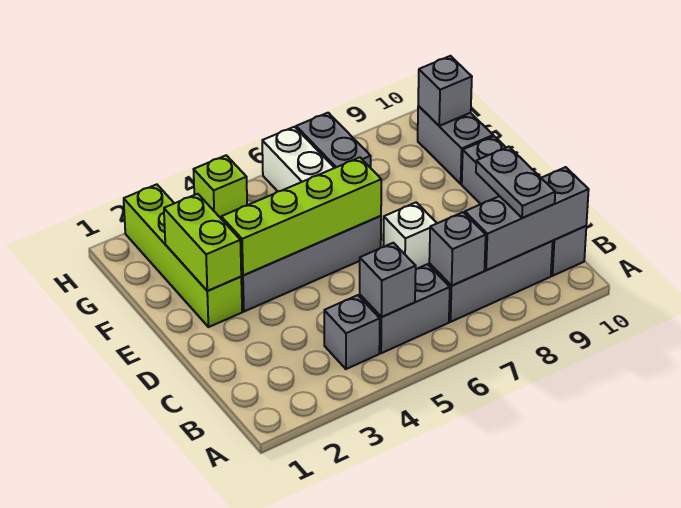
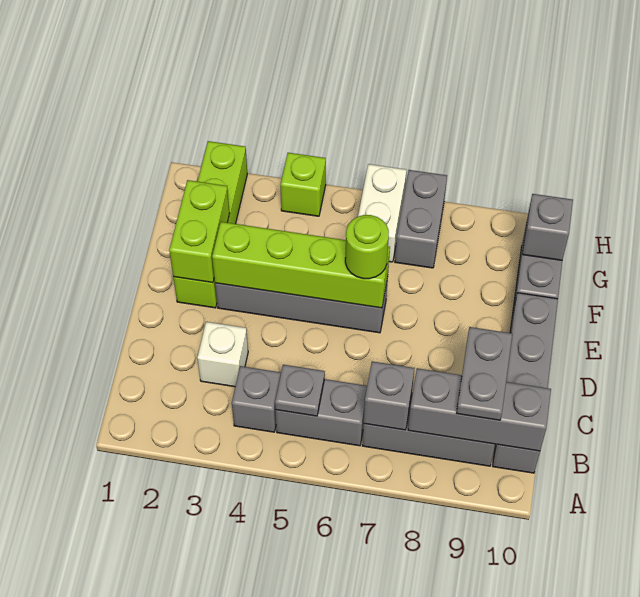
grey brick B5 level 2 -> grey plate B5 level 2
white brick D7 level 1 -> white brick C3 level 1
none -> lime round brick E6 level 3

